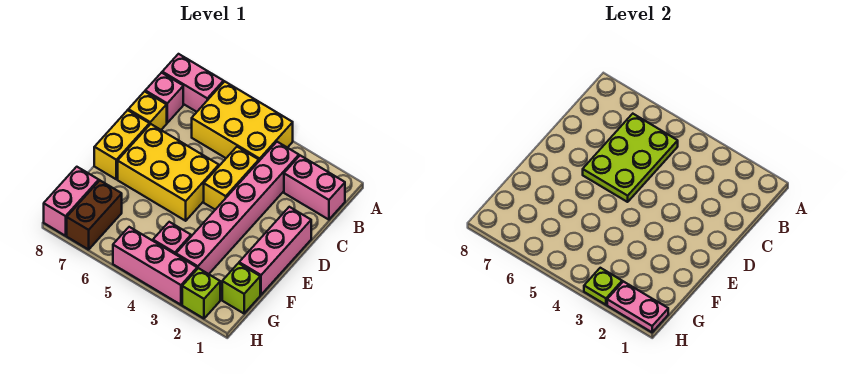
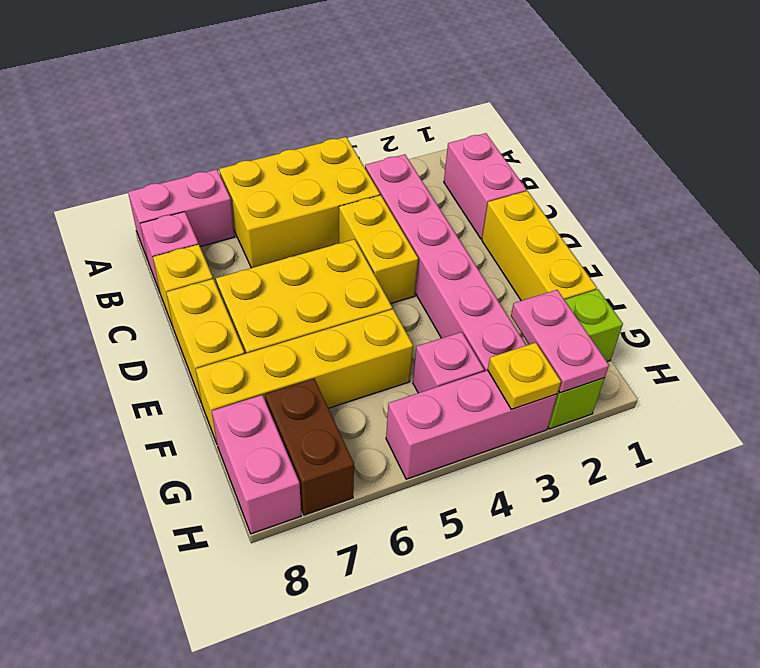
pink brick B1:B2 level 1 -> pink brick B1:C1 level 1
lime plate B5:D6 level 2 -> none
pink brick D1:F1 level 1 -> yellow brick D1:F1 level 1
none -> yellow brick F5:F8 level 1
pink plate H1:H2 level 2 -> pink plate G2:H2 level 2
lime plate H3 level 2 -> yellow plate H3 level 2

